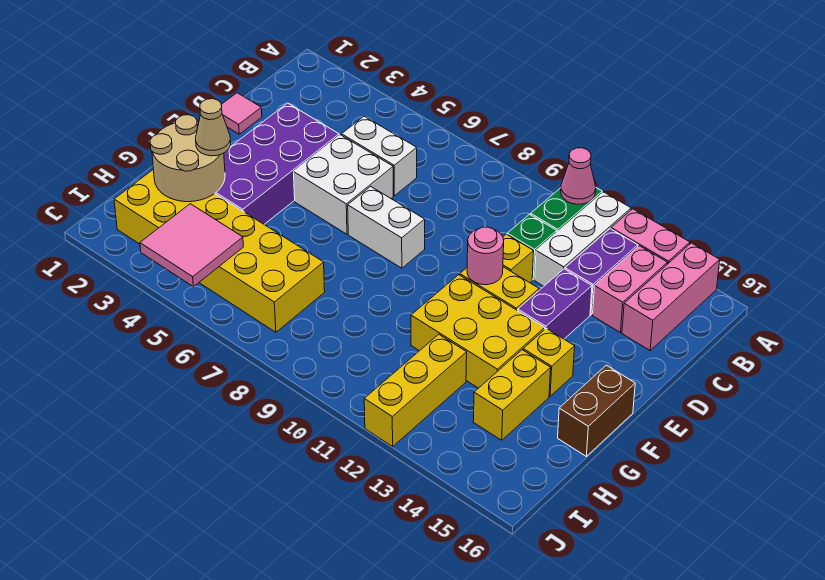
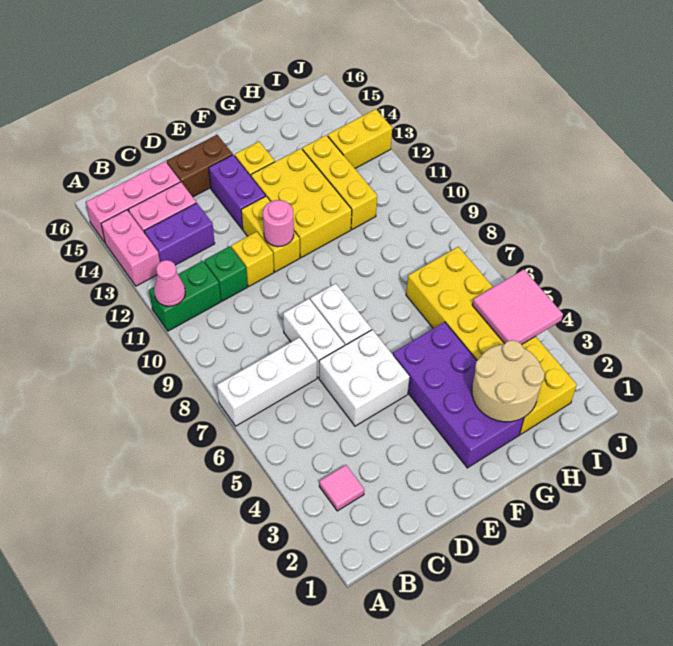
white brick A12:C12 level 1 -> white brick A7:C7 level 1
white brick C5:C6 level 1 -> white brick D7:D8 level 1
pink tile D1 level 1 -> pink tile B3 level 1
purple brick D3:G4 level 1 -> purple brick F2:G5 level 1
purple brick D13:E13 level 1 -> purple brick E13:E14 level 1
brown brick F16:G16 level 1 -> brown brick D15:E15 level 1
tan cone G3 level 3 -> none
yellow brick G14:H14 level 1 -> yellow brick I13:J13 level 1
yellow brick H12:J12 level 1 -> yellow brick H11:H13 level 1

